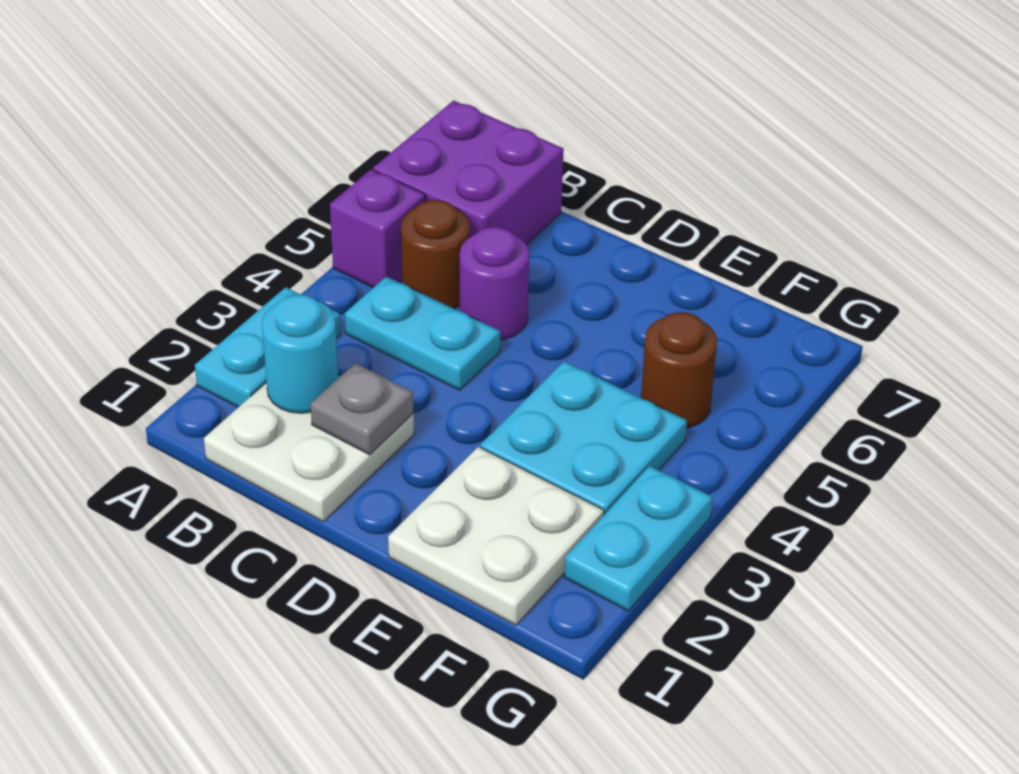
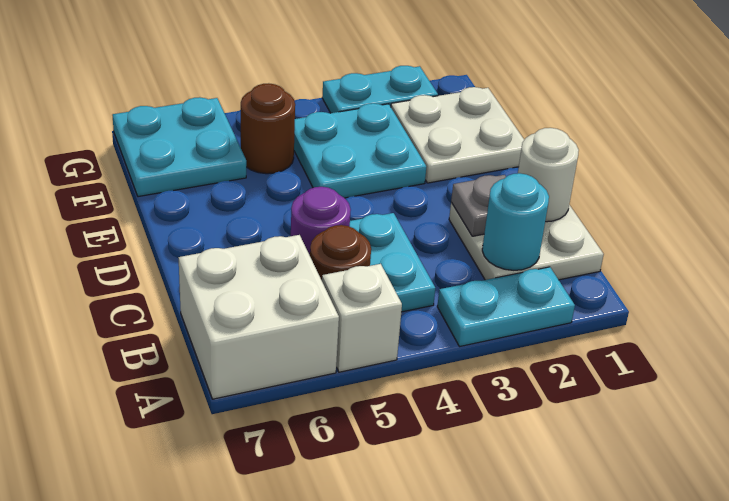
purple brick A5 level 1 -> white brick A5 level 1
purple brick A6:B7 level 1 -> white brick A6:B7 level 1
none -> white round brick C1 level 2
none -> cyan plate F6:G7 level 1

